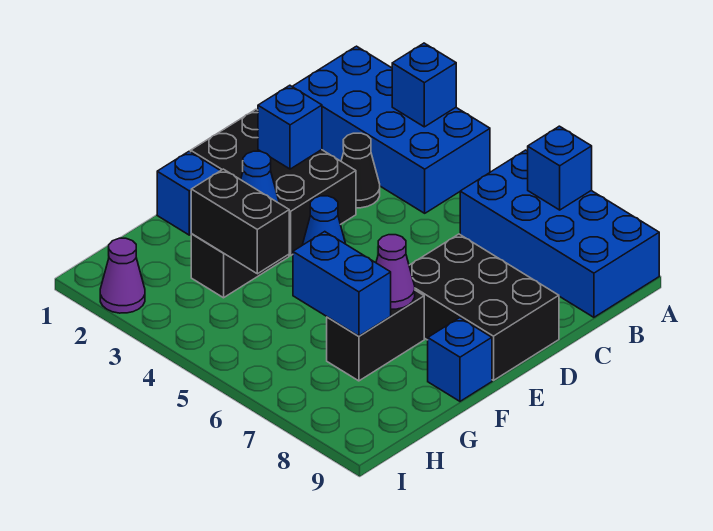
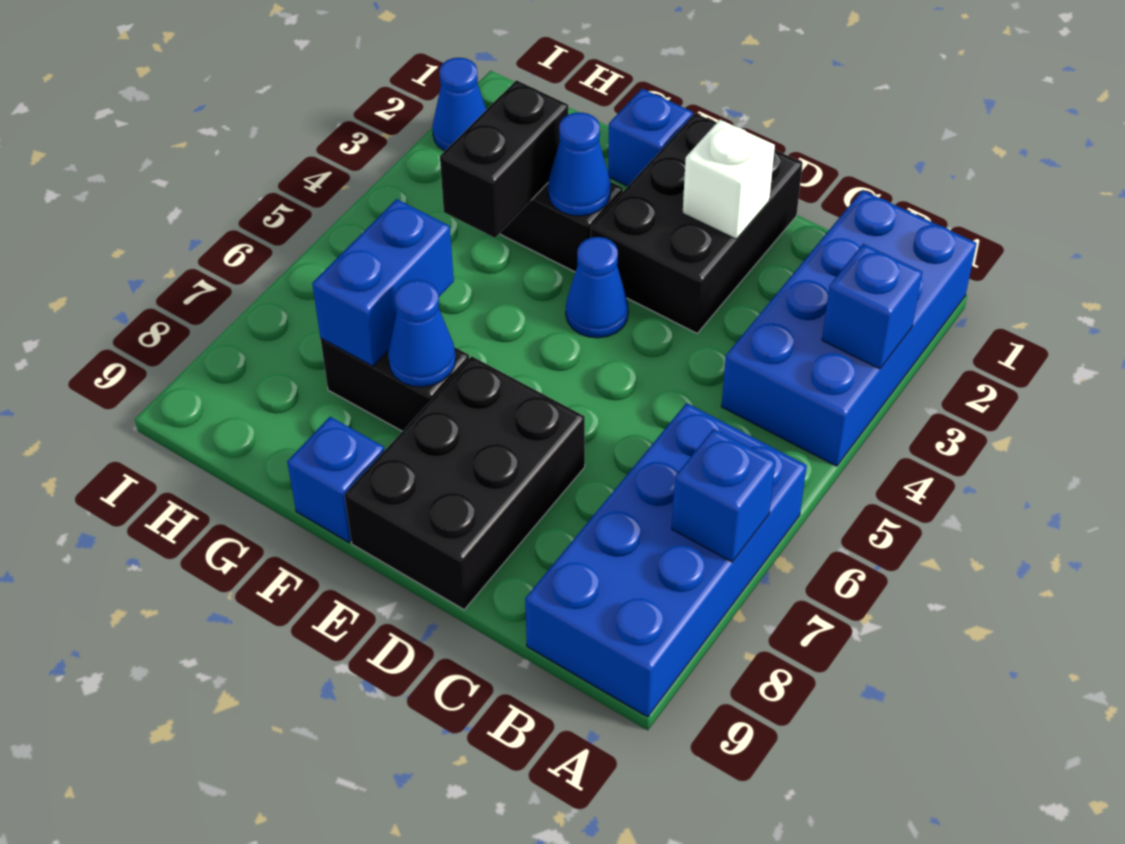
black cone C3 level 1 -> none
blue brick D2 level 2 -> white brick D2 level 2
purple cone F7 level 2 -> blue cone F7 level 2
purple cone I2 level 1 -> blue cone I2 level 1

